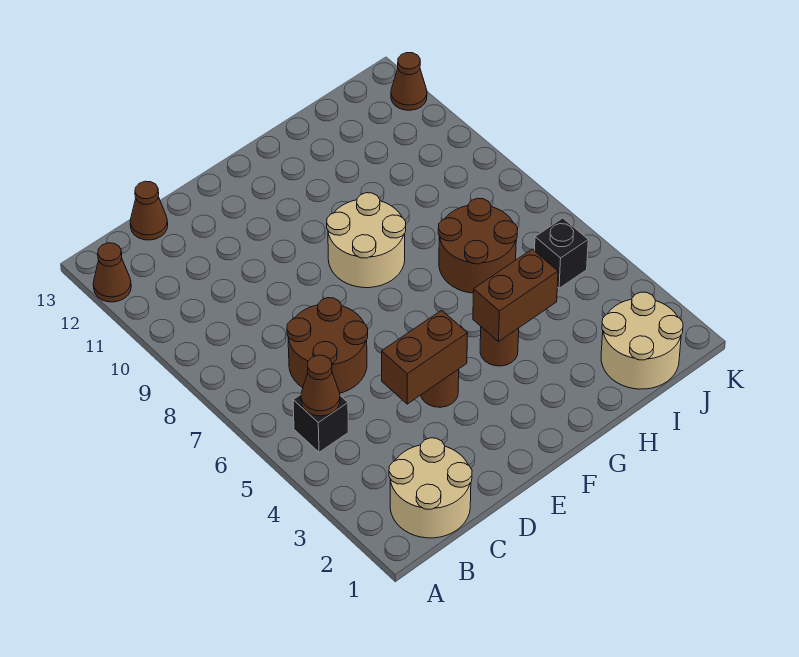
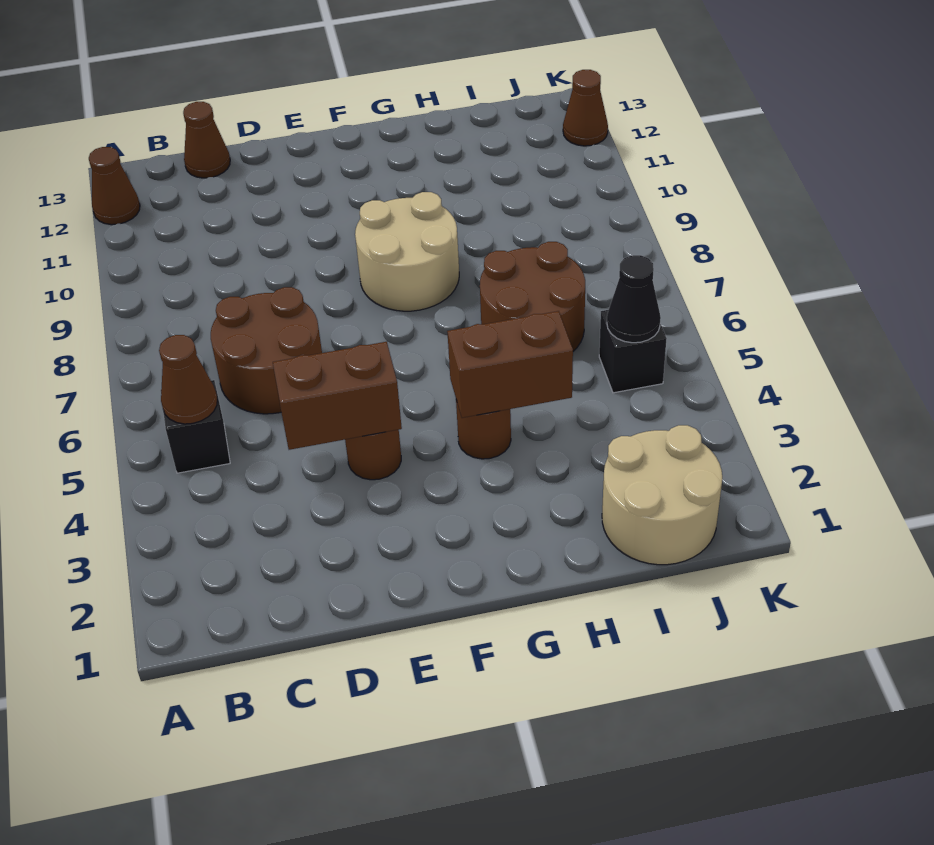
tan round brick B1:C2 level 1 -> none
none -> black cone J5 level 2

